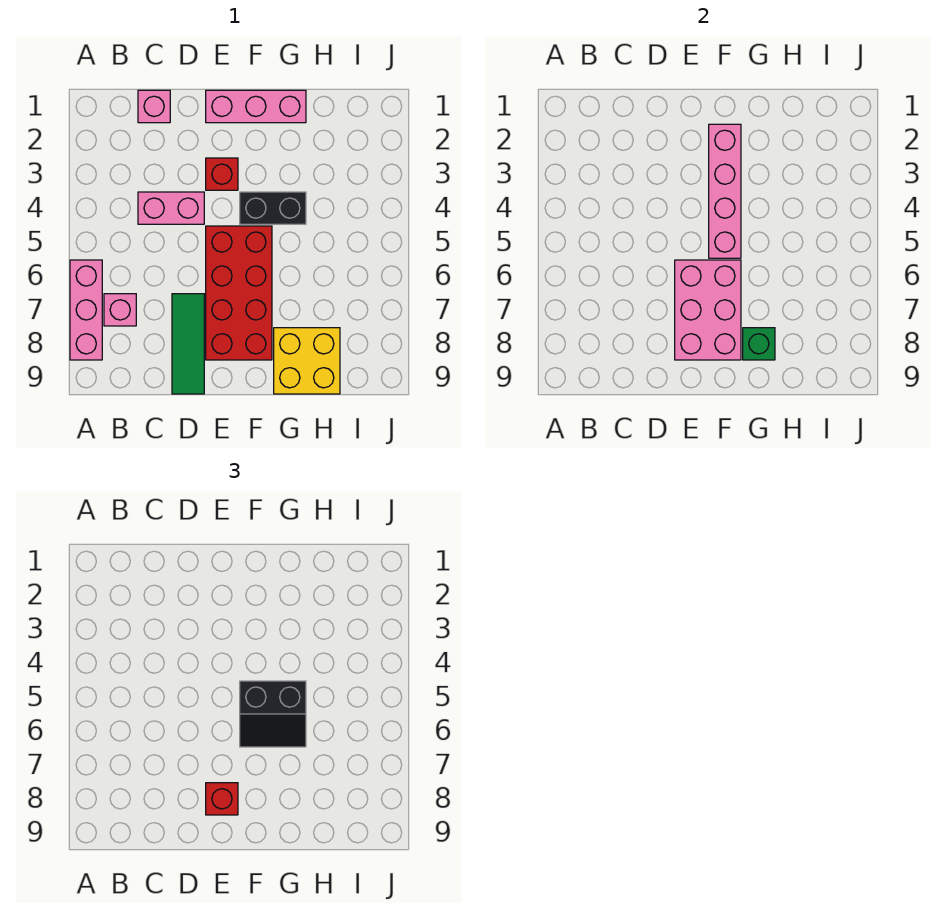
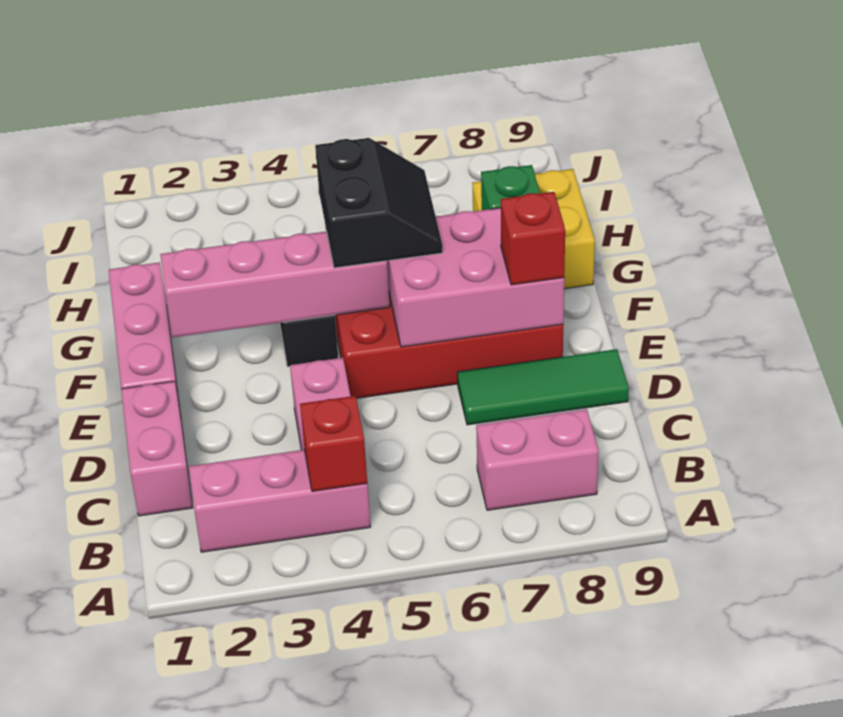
pink brick A6:A8 level 1 -> pink brick B2:B4 level 1
pink brick B7 level 1 -> pink brick B7:B8 level 1
pink brick C1 level 1 -> pink brick C1:D1 level 1
red brick E3 level 1 -> red brick B4 level 2

